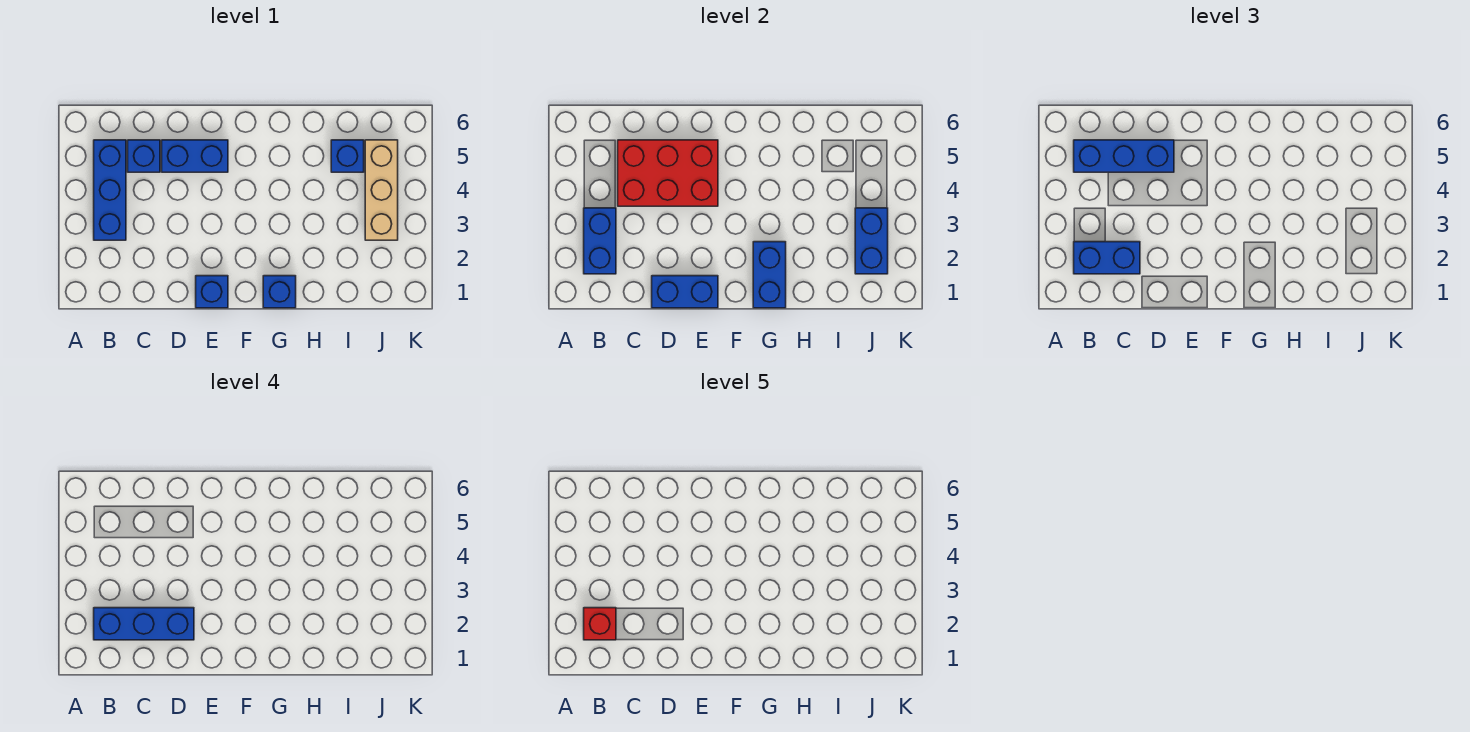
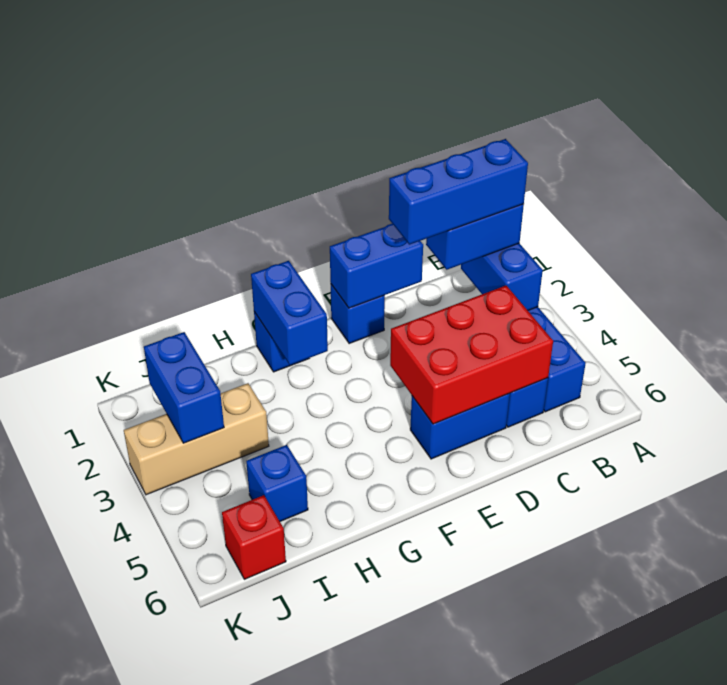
red brick B2 level 5 -> red brick J6 level 1
blue brick B5:D5 level 3 -> none
tan brick J3:J5 level 1 -> tan brick I3:K3 level 1

